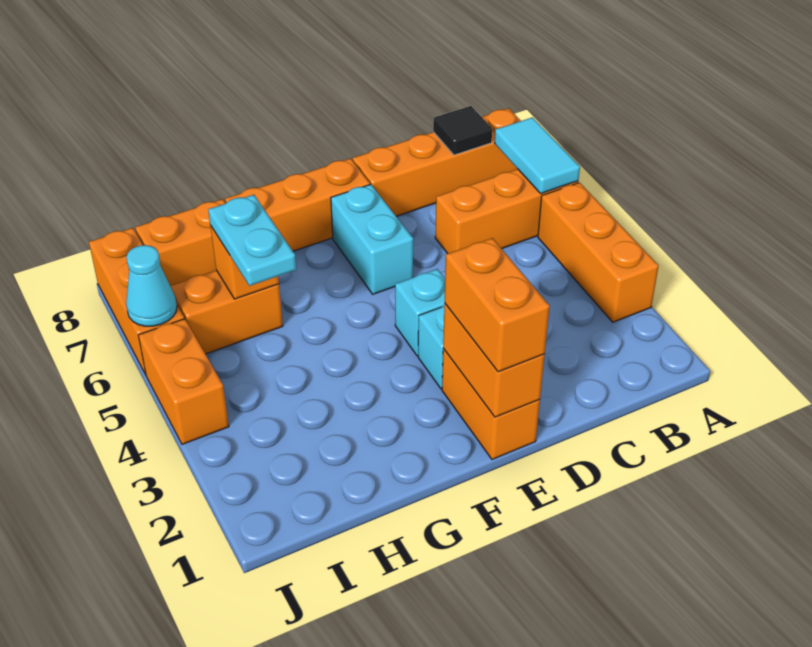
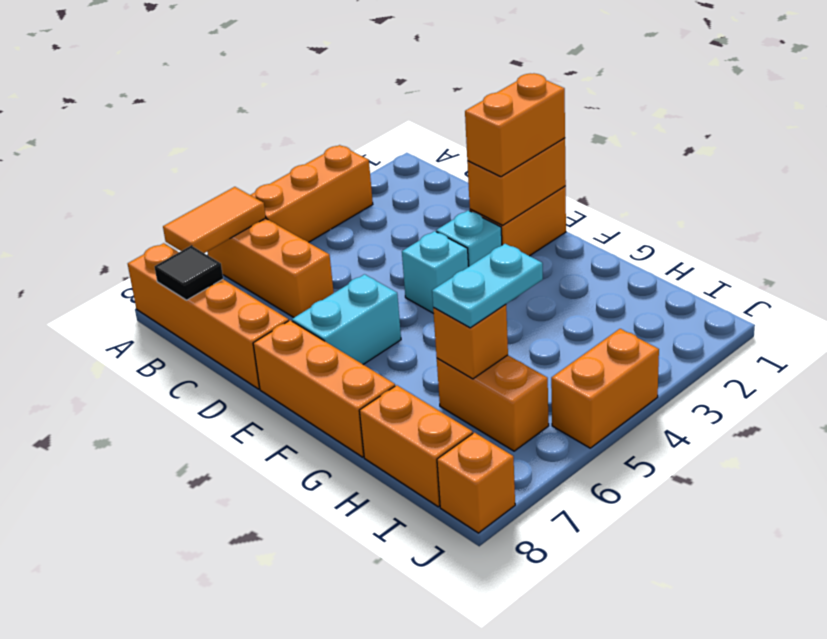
cyan tile A6:A7 level 2 -> orange tile A6:A7 level 2
orange brick J6:J8 level 1 -> orange brick J8 level 1
cyan cone J6 level 2 -> none

